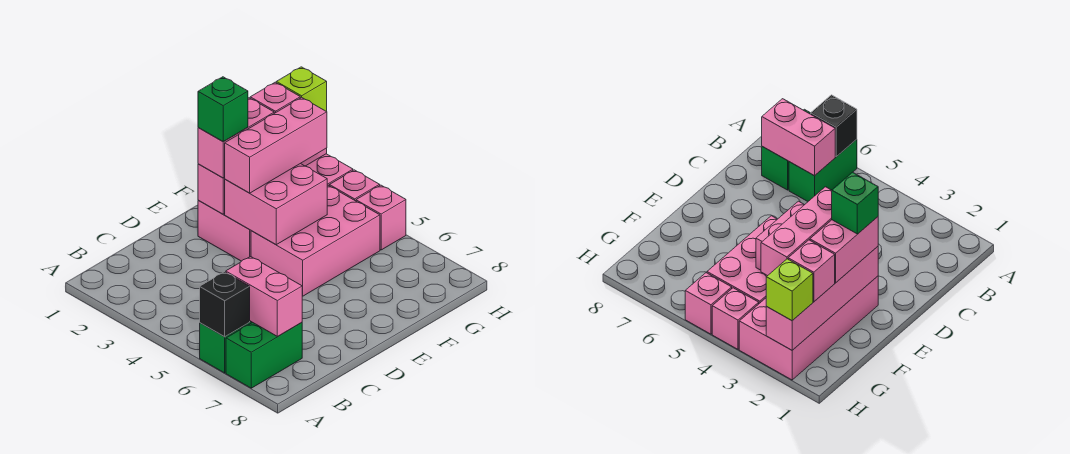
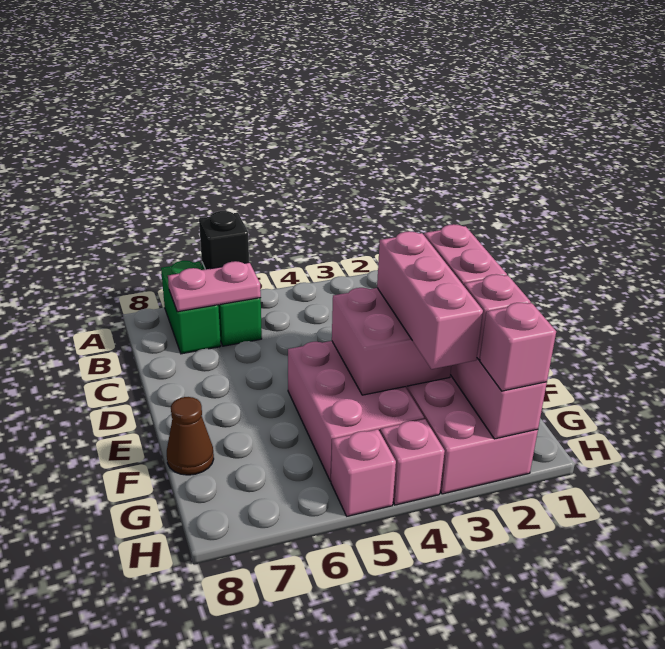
pink brick B6:B7 level 2 -> pink plate B6:B7 level 2
green brick E2 level 4 -> none
none -> brown cone F8 level 1
lime brick H2 level 3 -> pink brick H2 level 3

